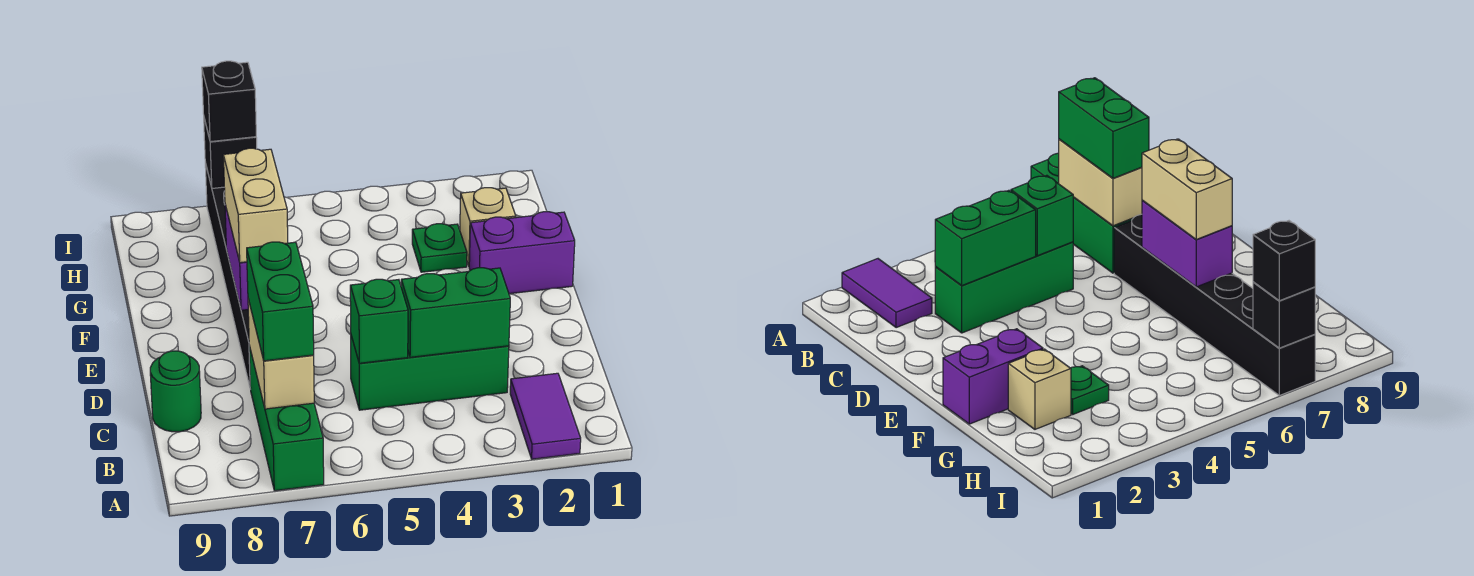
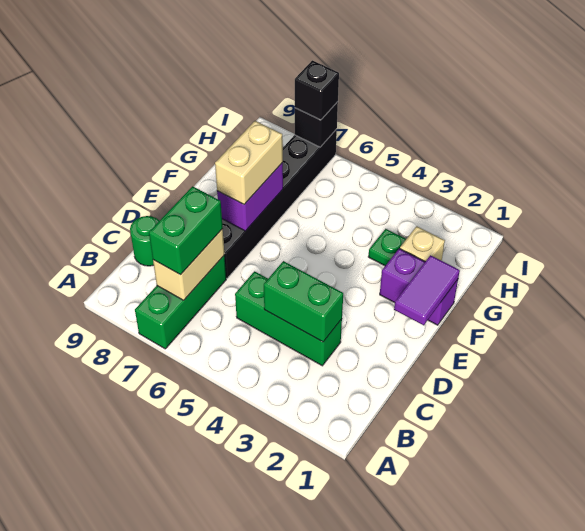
purple tile A2:B2 level 1 -> purple tile E1:F1 level 2
green brick C5 level 2 -> none

